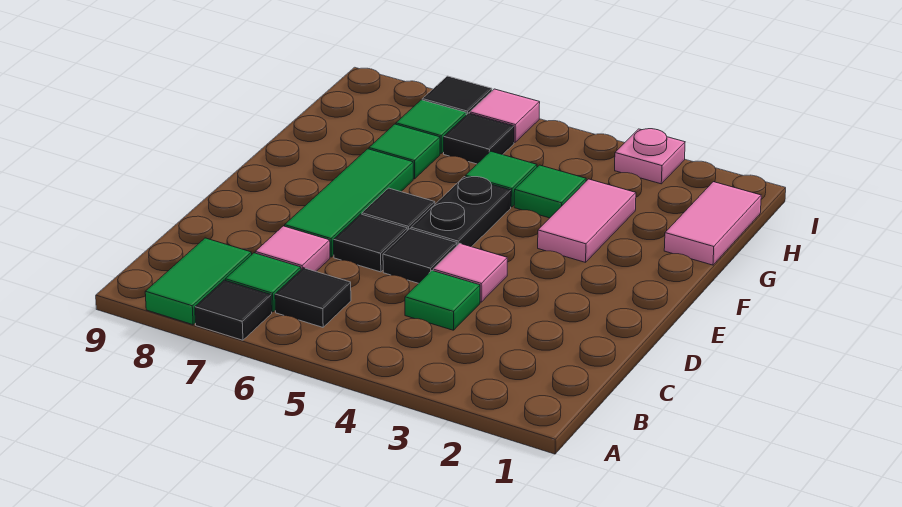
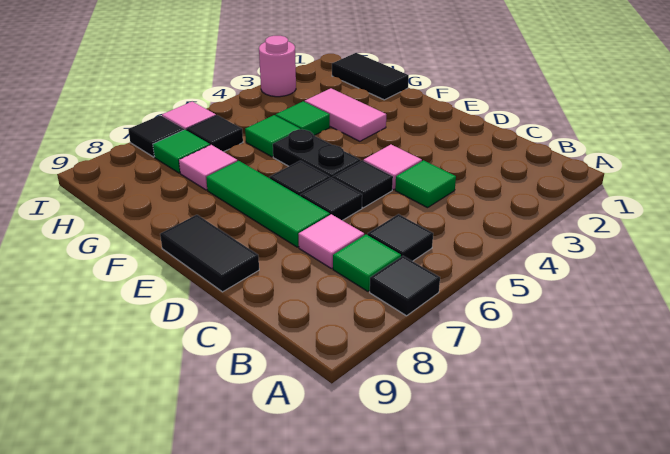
green tile A8:B8 level 1 -> none
none -> black tile D9:E9 level 1
pink tile G1:H1 level 1 -> black tile G1:H1 level 1
green tile G7 level 1 -> pink tile G7 level 1
pink plate I3 level 1 -> pink round brick I3 level 1

